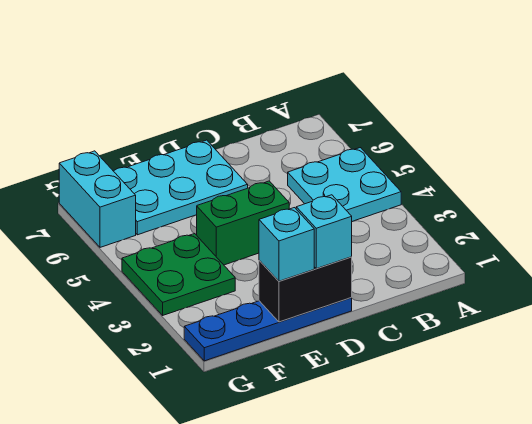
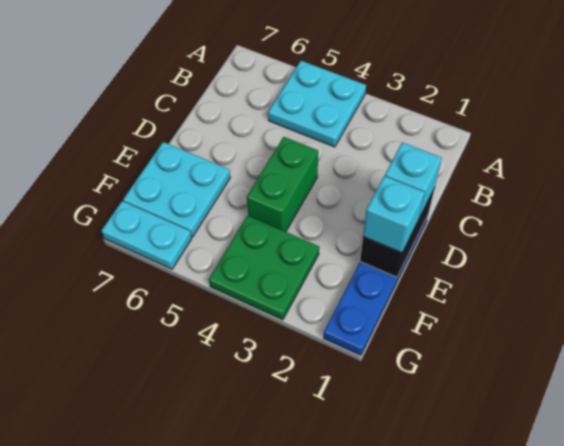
cyan plate D6:F7 level 1 -> cyan plate E6:F7 level 1
cyan brick G6:G7 level 1 -> cyan plate G6:G7 level 1

